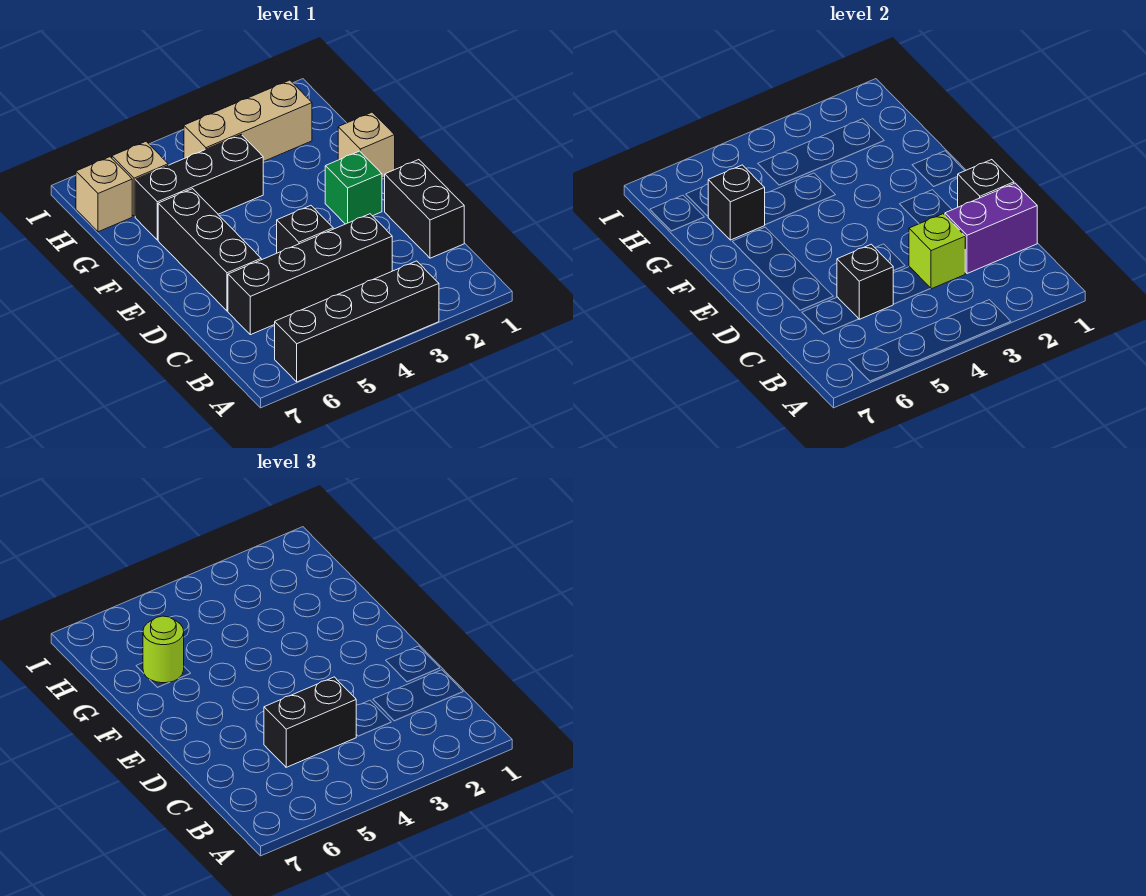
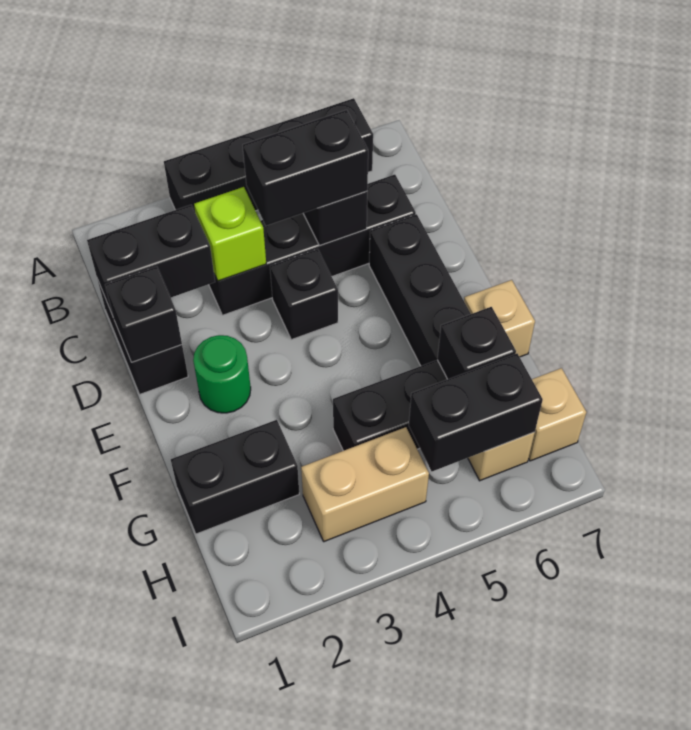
purple brick C1:C2 level 2 -> black brick C1:C2 level 2
green brick E2 level 1 -> green round brick E2 level 1
tan brick F1 level 1 -> tan brick F7 level 1
none -> black brick G1:G2 level 1
lime round brick G6 level 3 -> none
tan brick H2:H4 level 1 -> tan brick H3:H4 level 1
none -> black brick H5:H6 level 2

